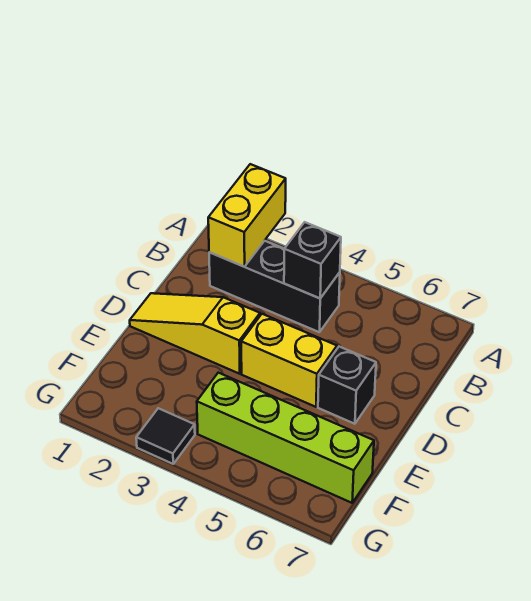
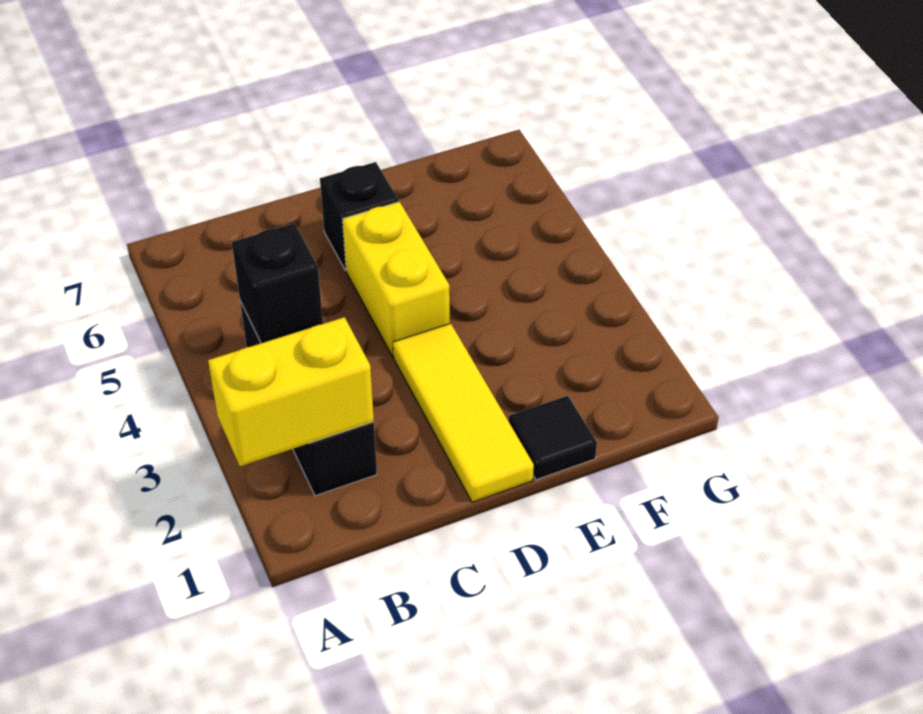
yellow slope D1:D3 level 1 top 3 -> yellow tile D1:D3 level 1
lime brick F4:F7 level 1 -> none
black tile G3 level 1 -> black tile E1 level 1

